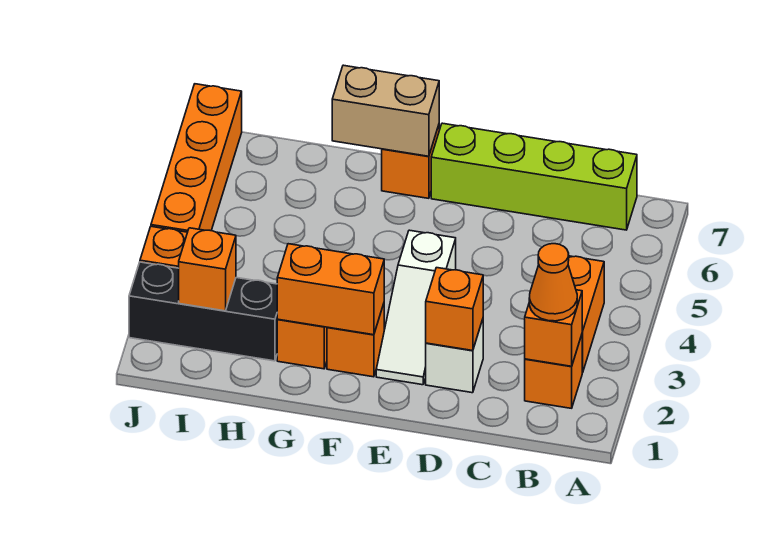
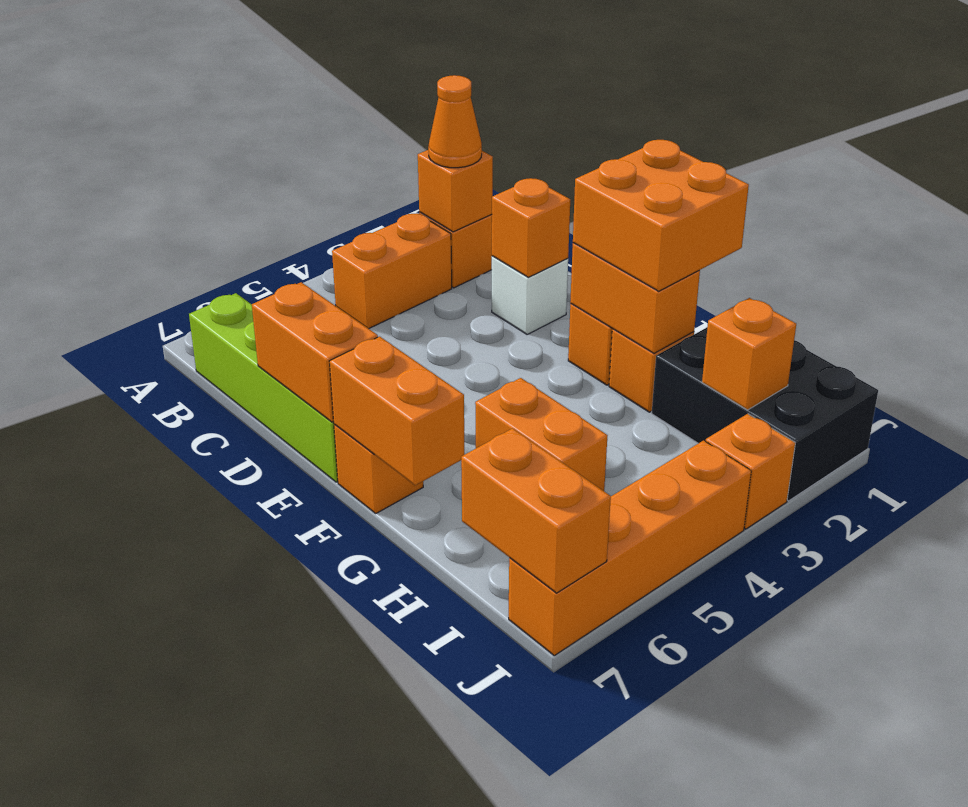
none -> orange brick D7:E7 level 2
white slope E2:E4 level 1 top 4 -> none
none -> orange brick F1:G2 level 3
tan brick F7:G7 level 2 -> orange brick F7:G7 level 2
none -> orange brick G5:H5 level 1
black brick H2:J2 level 1 -> black brick H1:J2 level 1
none -> orange brick I7:J7 level 2

